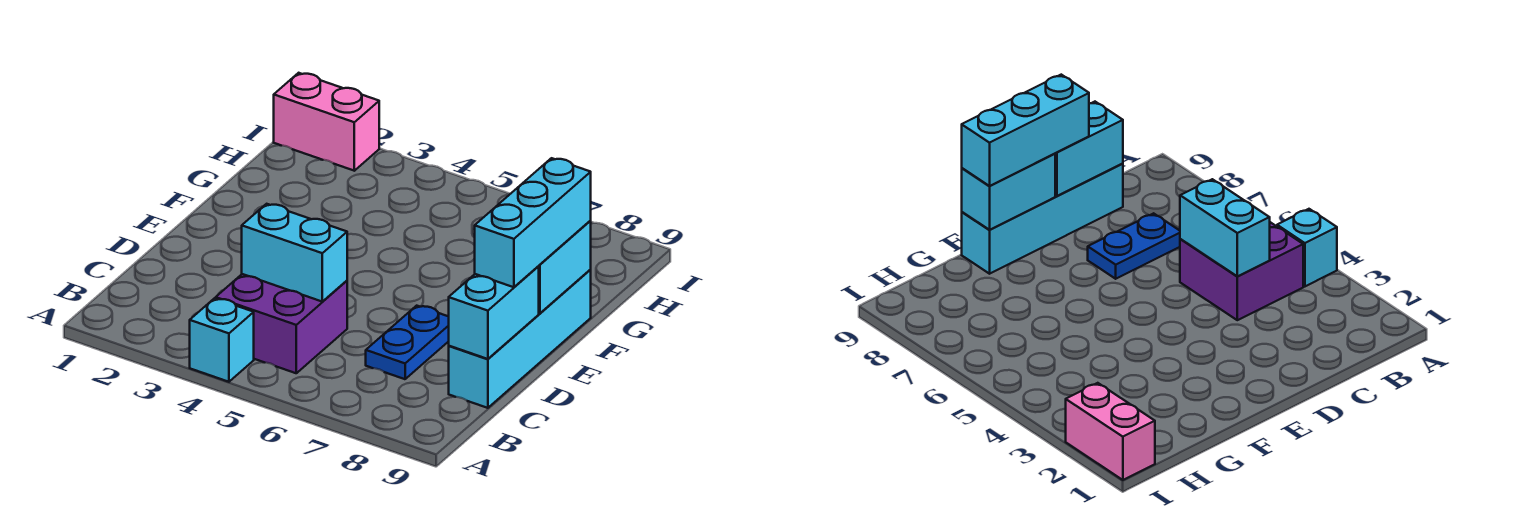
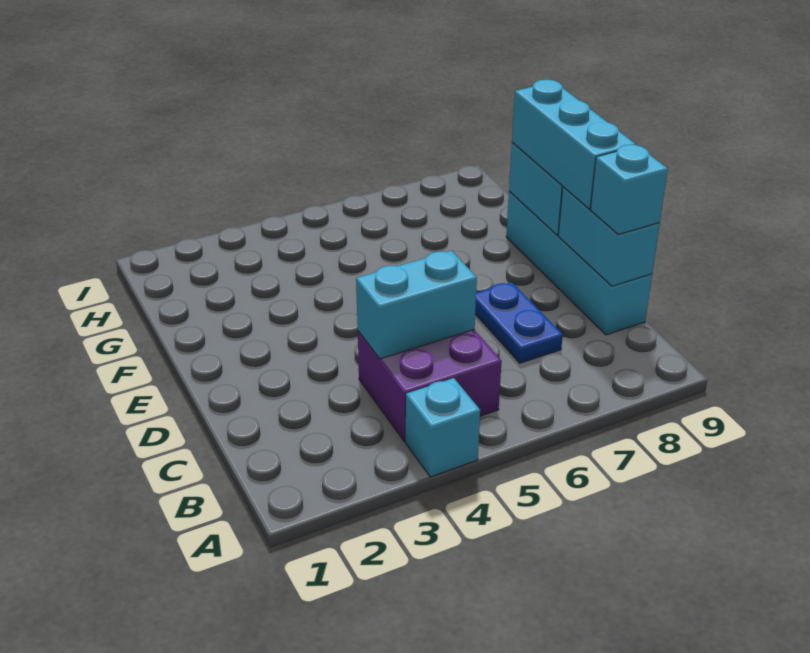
none -> cyan brick C9 level 3
pink brick I1:I2 level 1 -> none

